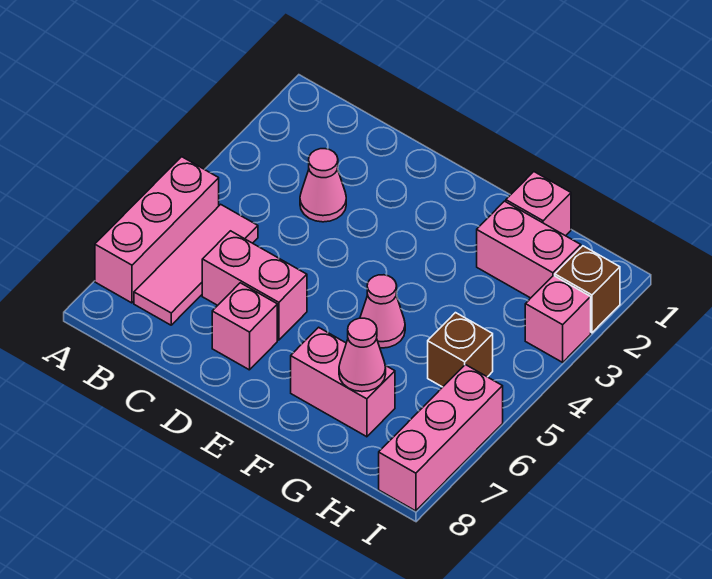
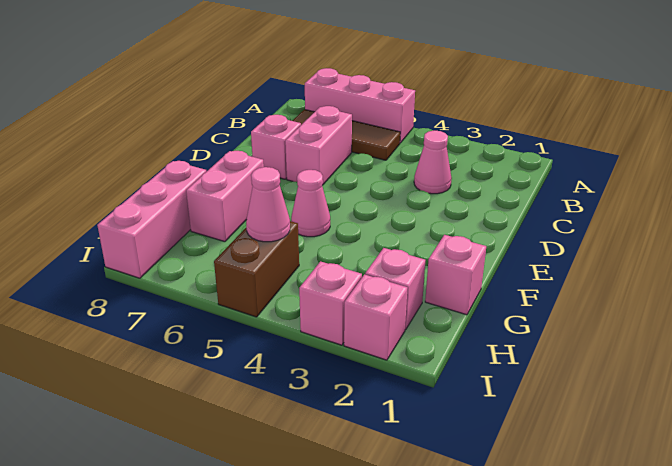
pink tile B5:B7 level 1 -> brown tile B5:B7 level 1
pink brick G2:H2 level 1 -> pink brick H2 level 1
pink cone G7 level 2 -> pink cone H5 level 2
brown brick H5 level 1 -> brown brick H5:I5 level 1
brown brick I2 level 1 -> pink brick I2 level 1
pink brick I6:I8 level 1 -> pink brick G8:I8 level 1

